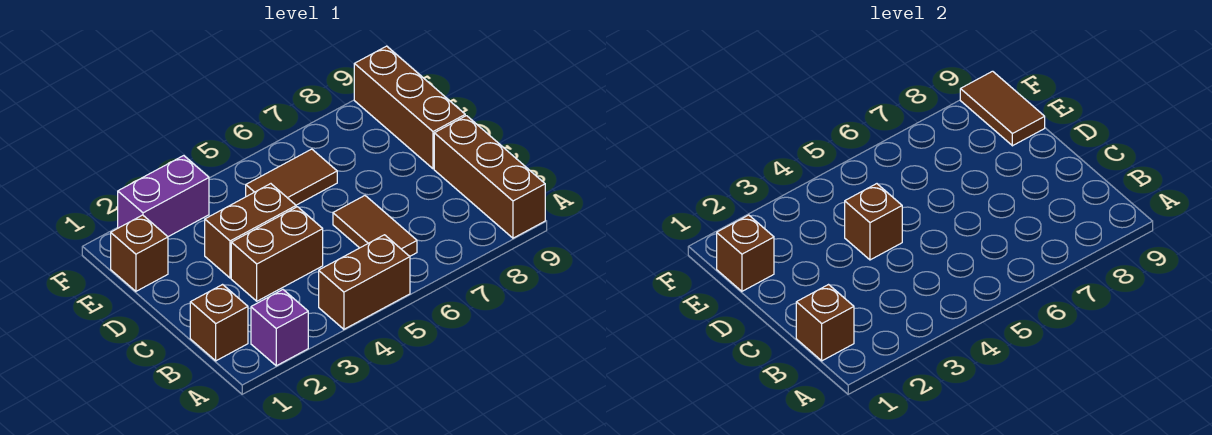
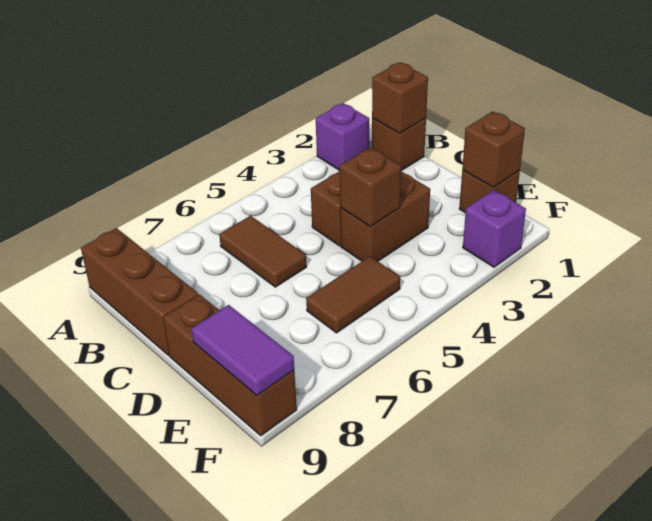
brown brick A4:A5 level 1 -> none
brown tile E9:F9 level 2 -> purple tile E9:F9 level 2
purple brick F2:F3 level 1 -> purple brick F2 level 1

